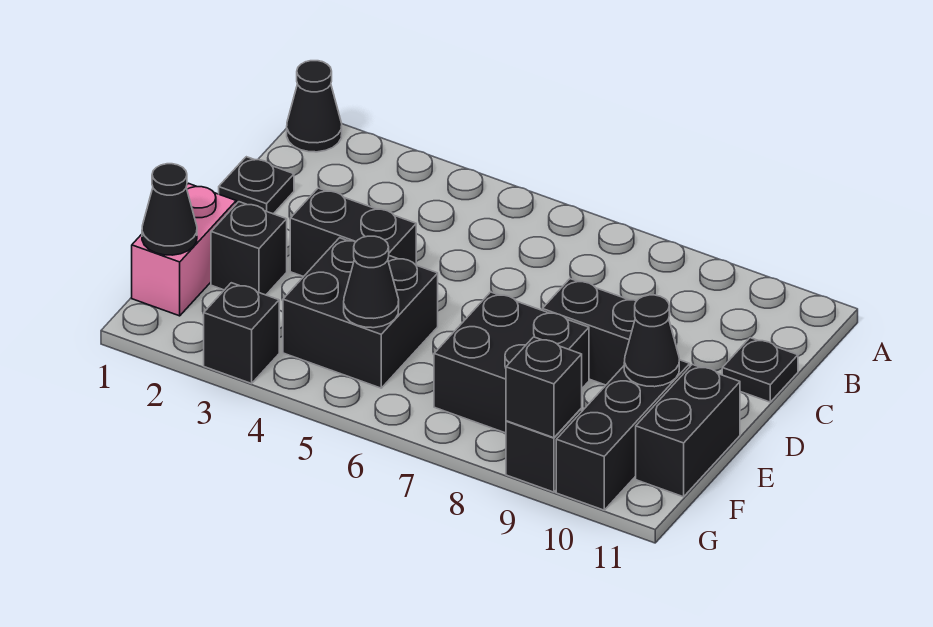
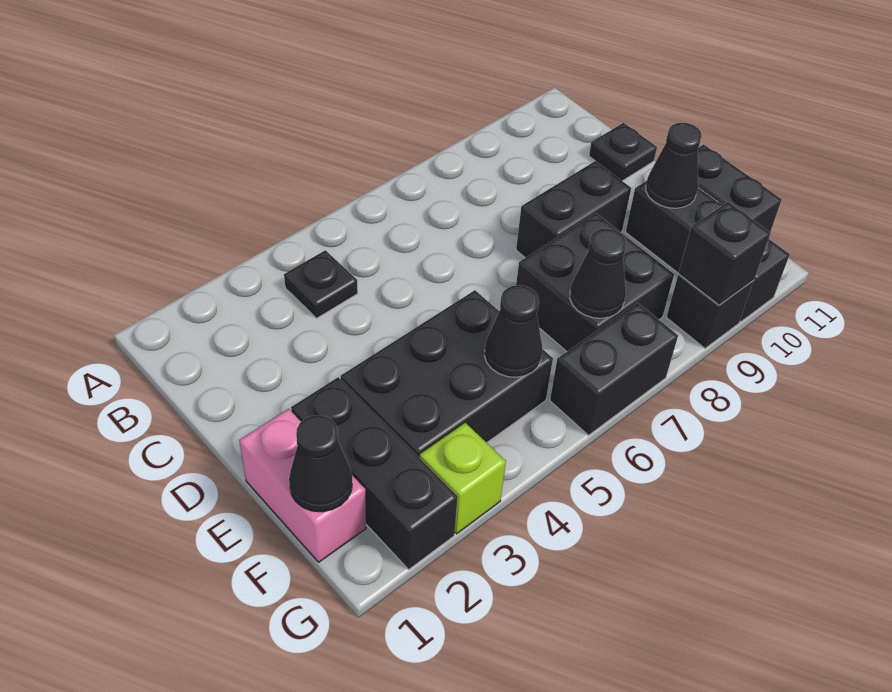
black cone A1 level 1 -> black cone F7 level 2
black plate C1 level 1 -> black plate B4 level 1
black brick D3:D4 level 1 -> black brick G6:G7 level 1
black brick E2 level 1 -> black brick E2:G2 level 1
black brick E4:F5 level 1 -> black brick E3:F5 level 1
black brick G3 level 1 -> lime brick G3 level 1

